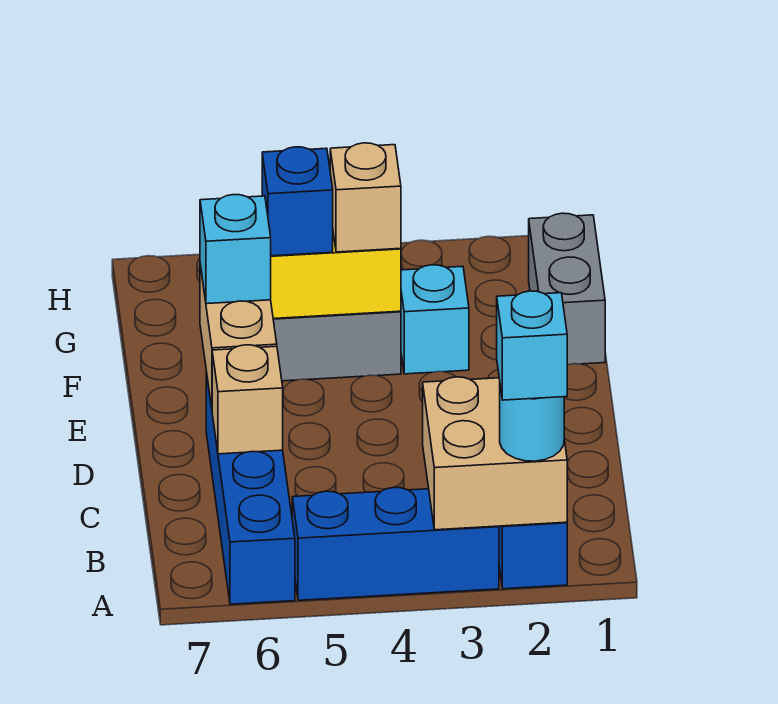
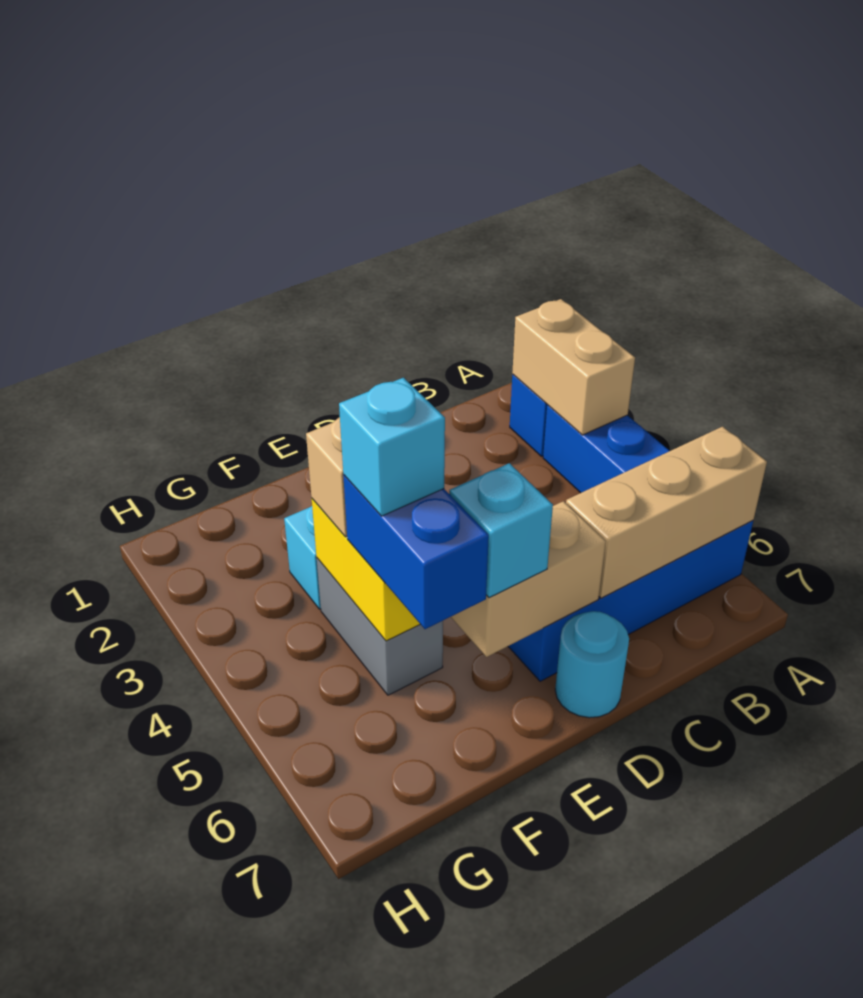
tan brick A2:B3 level 2 -> tan brick A2:A3 level 2
cyan round brick A2 level 3 -> cyan round brick D7 level 1
cyan brick A2 level 4 -> cyan brick F5 level 4
tan brick C6 level 2 -> tan brick A6:C6 level 2
grey brick F1:G1 level 1 -> none
blue brick F5 level 3 -> blue brick F5:F6 level 3

